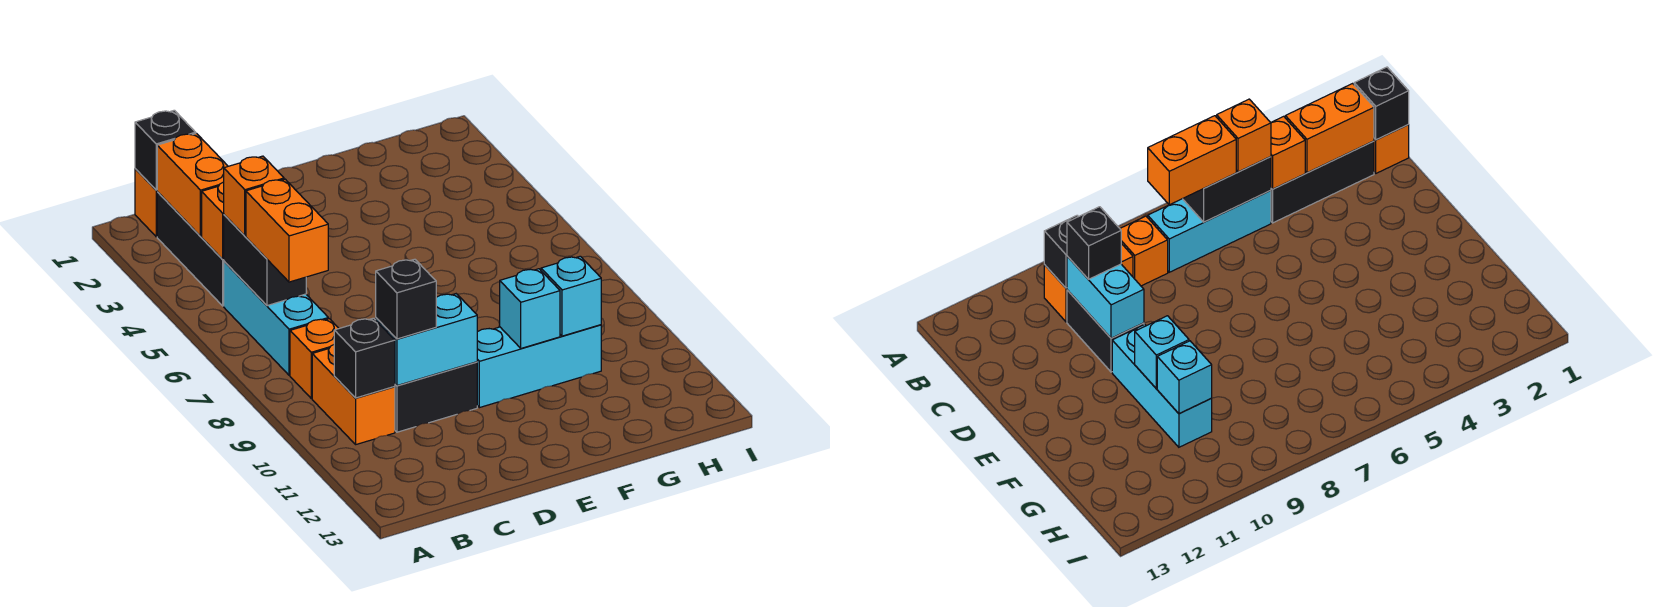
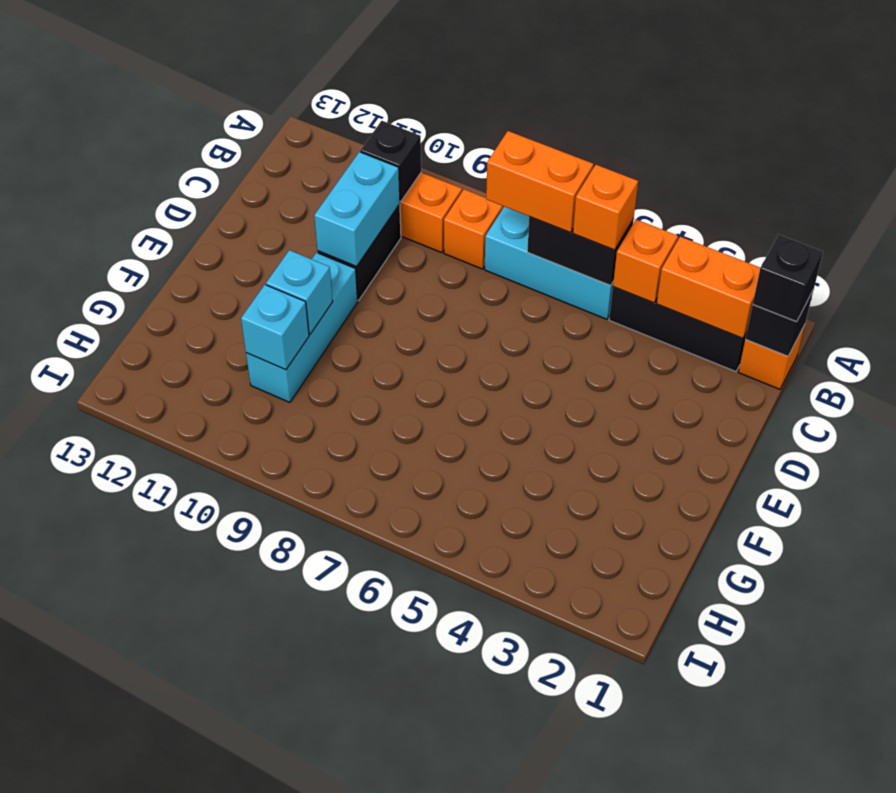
black brick C10 level 3 -> black brick B1 level 3

